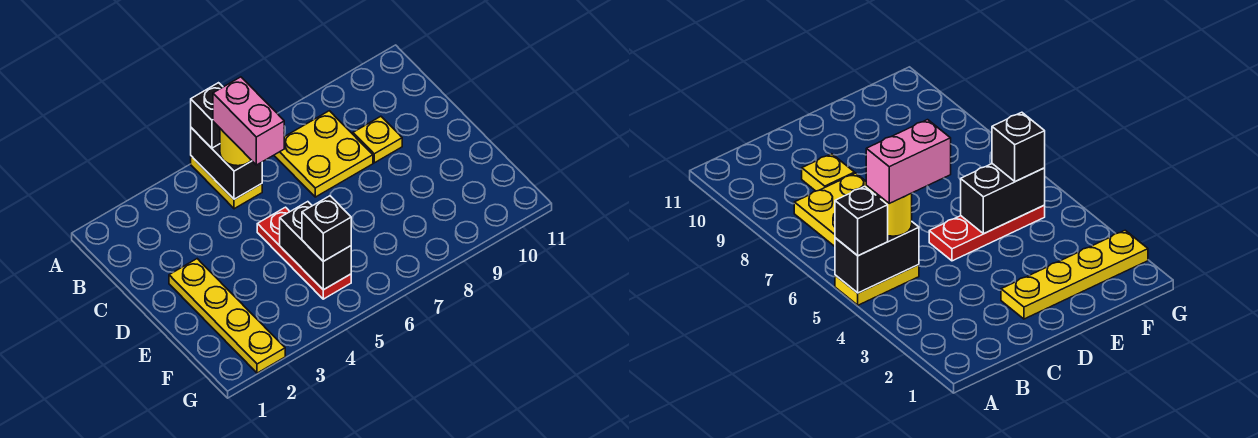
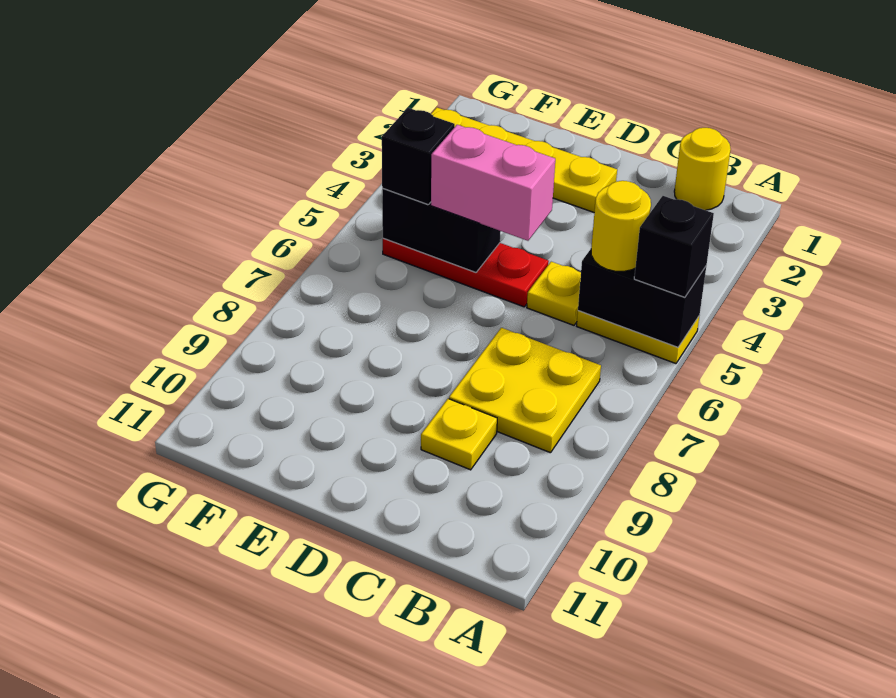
none -> yellow round brick B1 level 1
pink brick B5:C5 level 4 -> pink brick D5:E5 level 3
none -> yellow plate C5 level 1

